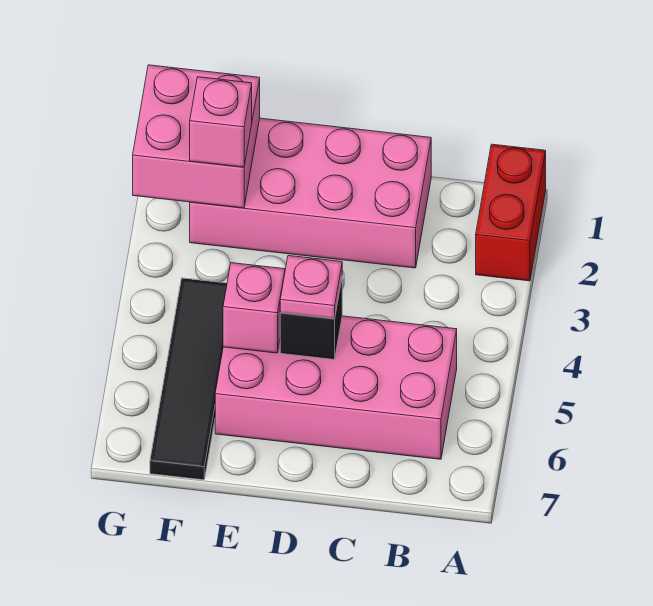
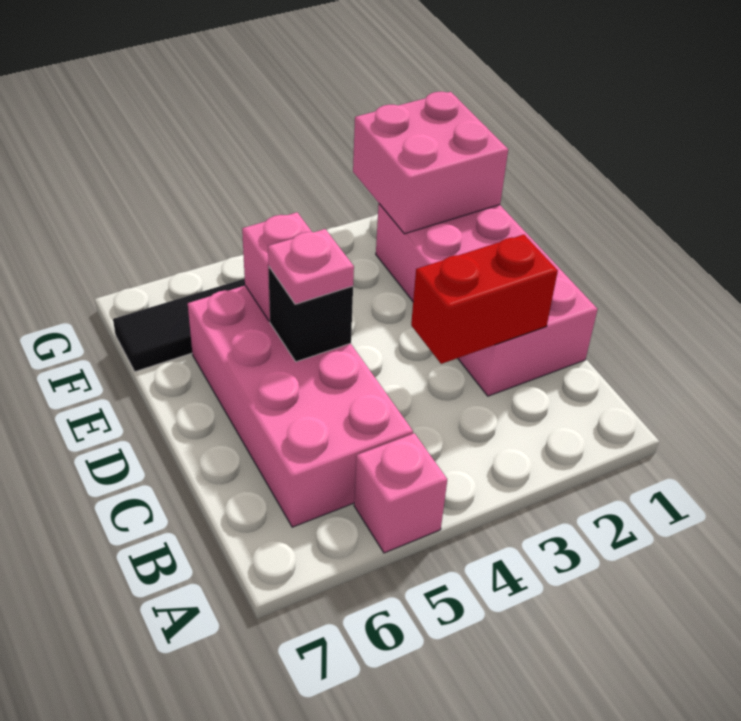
red brick A1:A2 level 1 -> red brick C2:C3 level 2
pink brick F2 level 3 -> pink brick A5 level 1

